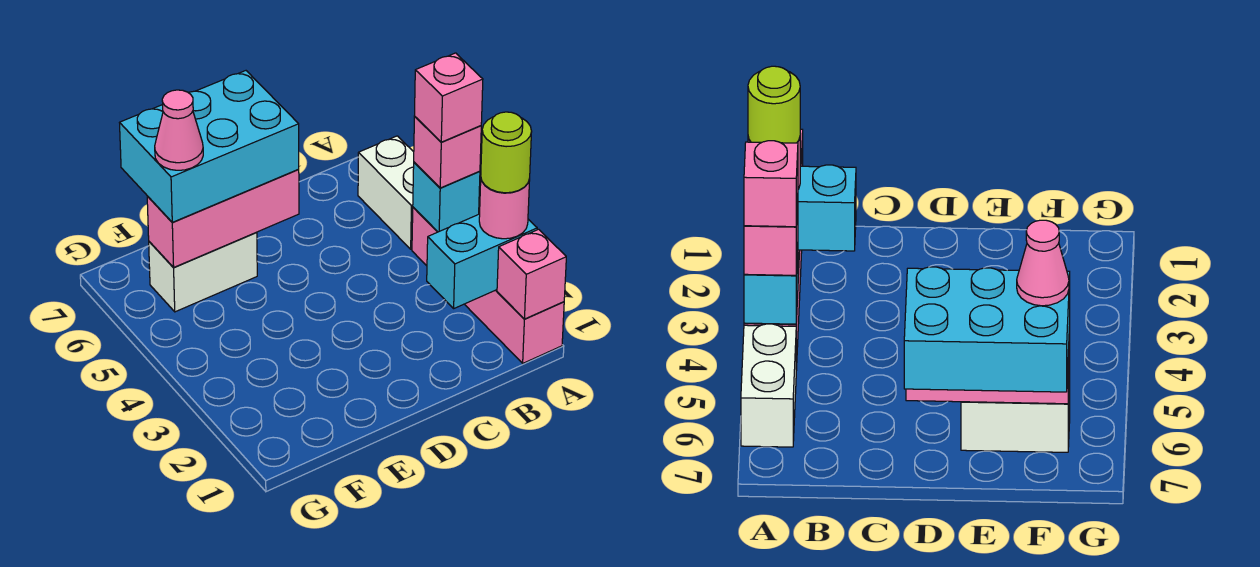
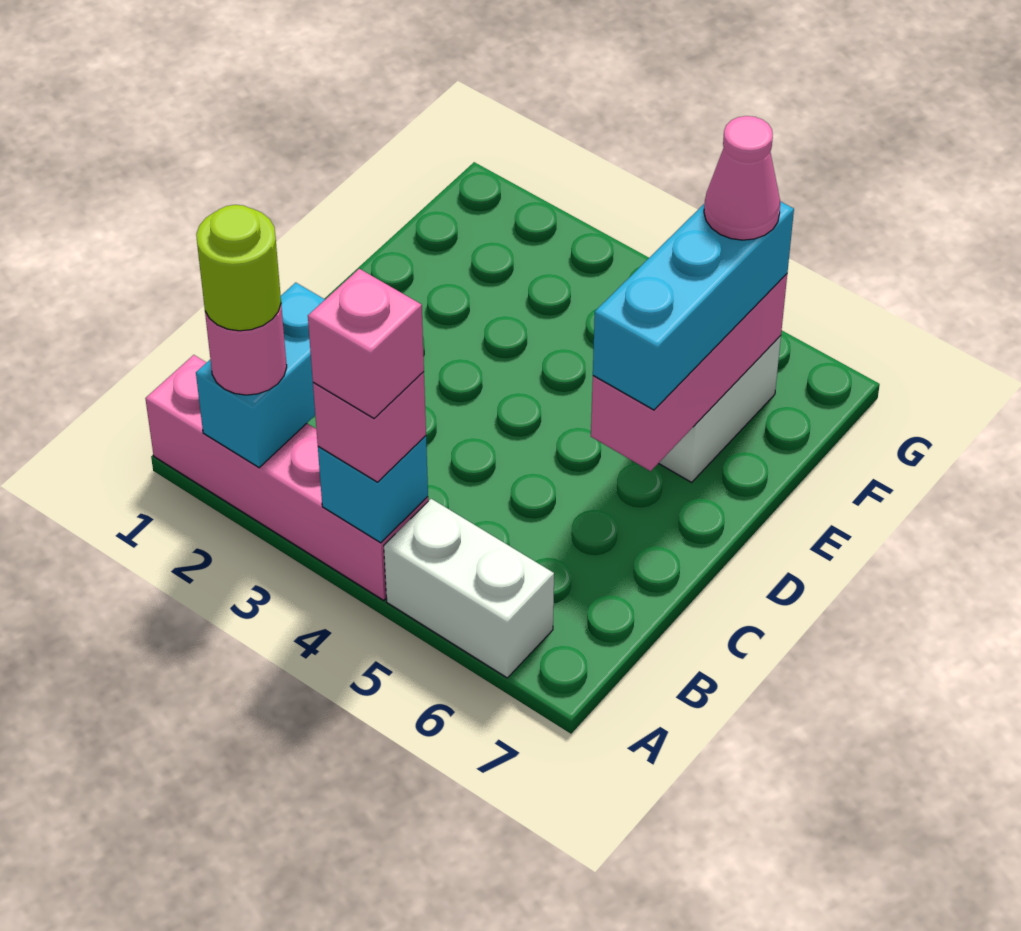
pink brick A1 level 2 -> none
cyan brick D6:F7 level 3 -> cyan brick D6:F6 level 3

